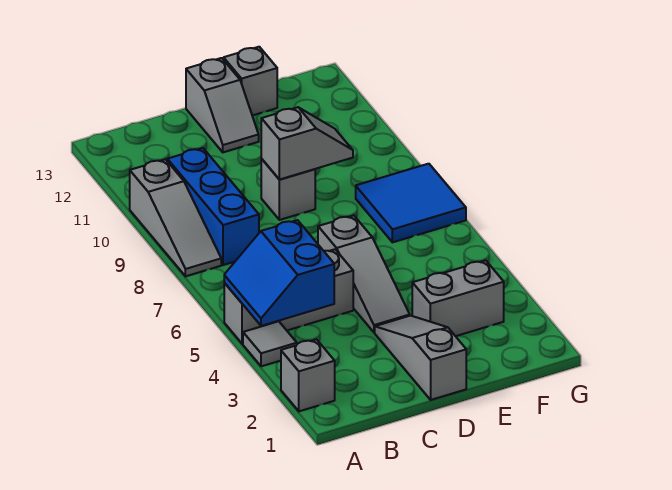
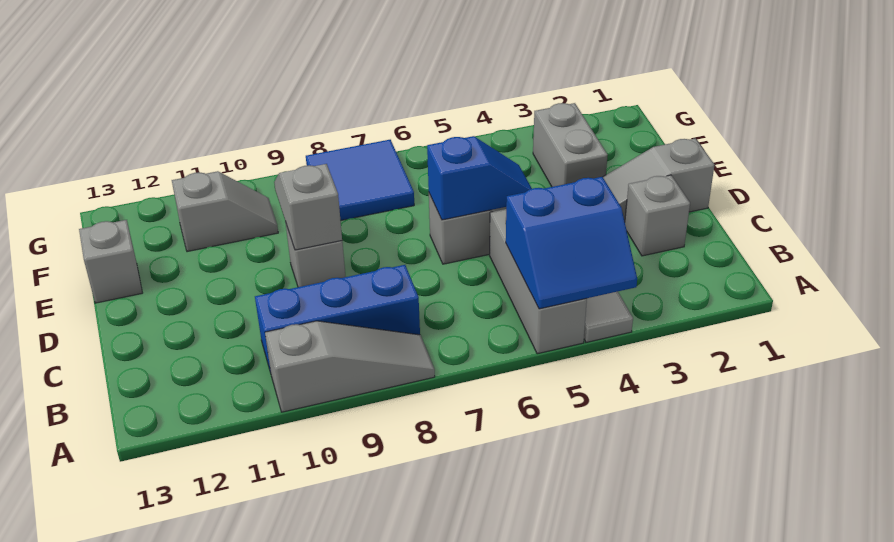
grey brick A2 level 1 -> grey brick C2 level 1
none -> blue slope D5:D6 level 2 top 6
grey slope D12:D13 level 1 top 13 -> grey slope F10:F11 level 1 top 11

